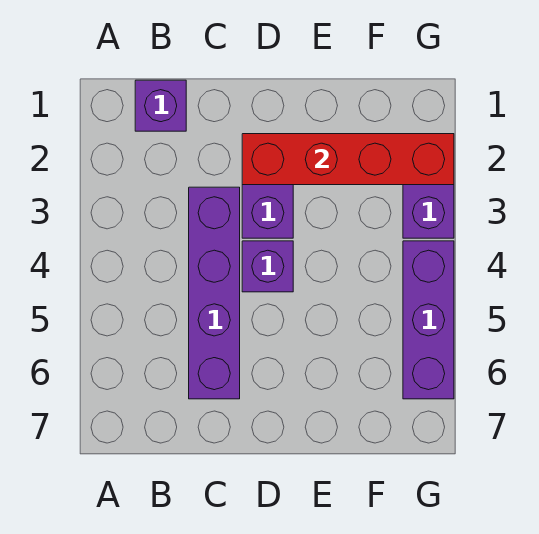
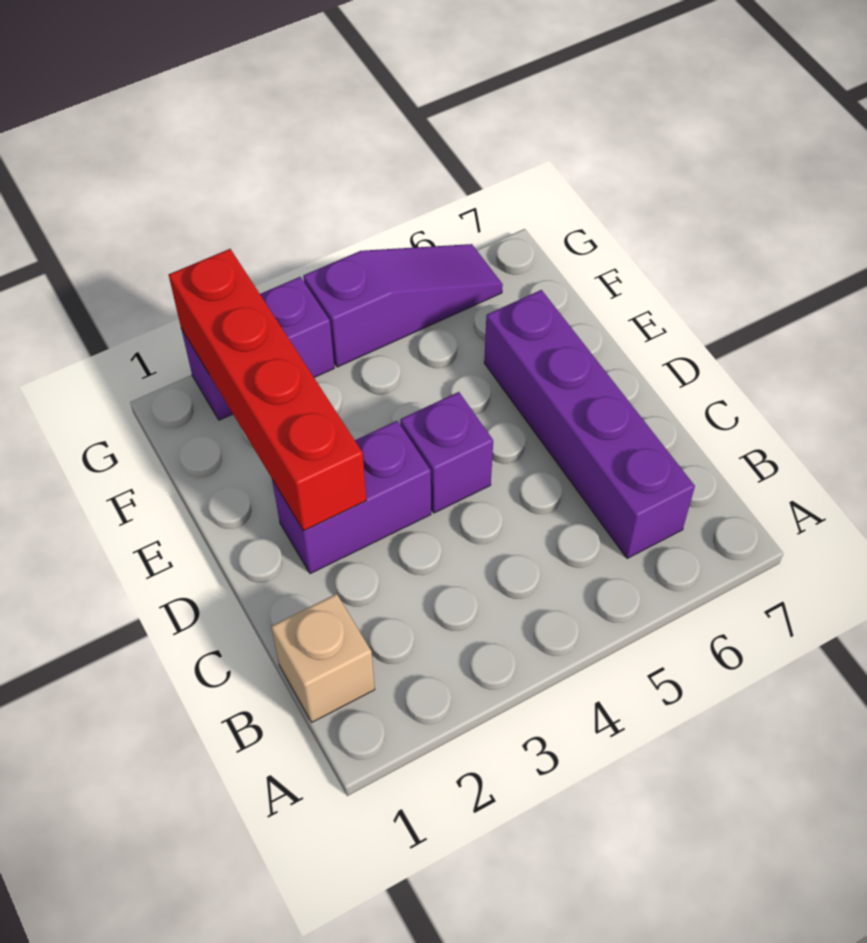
purple brick B1 level 1 -> tan brick B1 level 1
purple brick C3:C6 level 1 -> purple brick B6:E6 level 1
purple brick G4:G6 level 1 -> purple slope G4:G6 level 1 top 4

